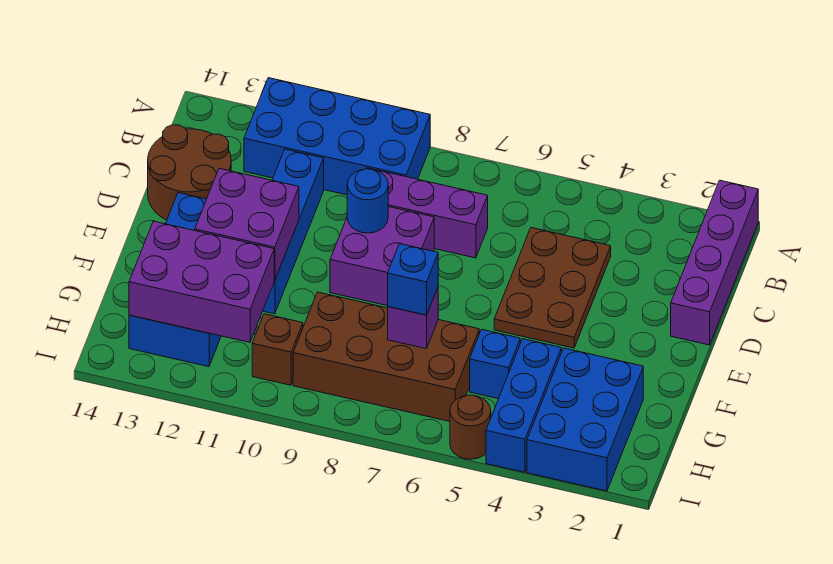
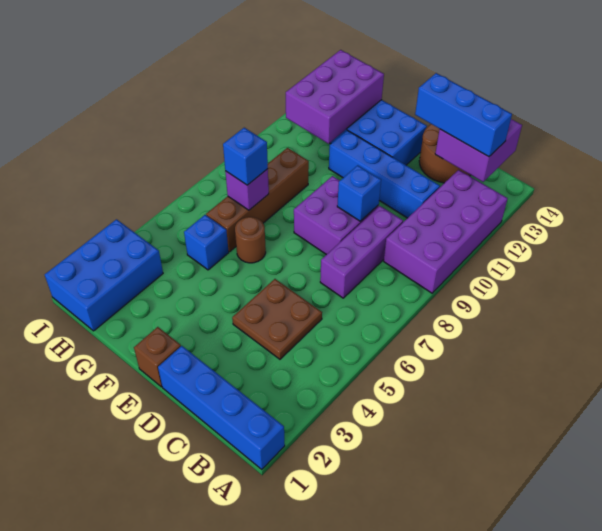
purple brick A1:D1 level 1 -> blue brick A1:D1 level 1
blue brick A9:B12 level 1 -> purple brick A9:B12 level 1
brown plate C4:E5 level 1 -> brown plate C4:D5 level 1
blue round brick D9 level 2 -> blue brick D9 level 2
purple brick E11:F12 level 2 -> purple brick B13:C14 level 2
blue brick G2:I3 level 1 -> blue brick H1:I3 level 1
blue brick G4:I4 level 1 -> blue brick B13:D13 level 3
brown brick G6:H9 level 1 -> brown brick G6:G9 level 1
brown brick H10 level 1 -> brown brick E1 level 1
brown round brick I5 level 1 -> brown round brick F6 level 1

